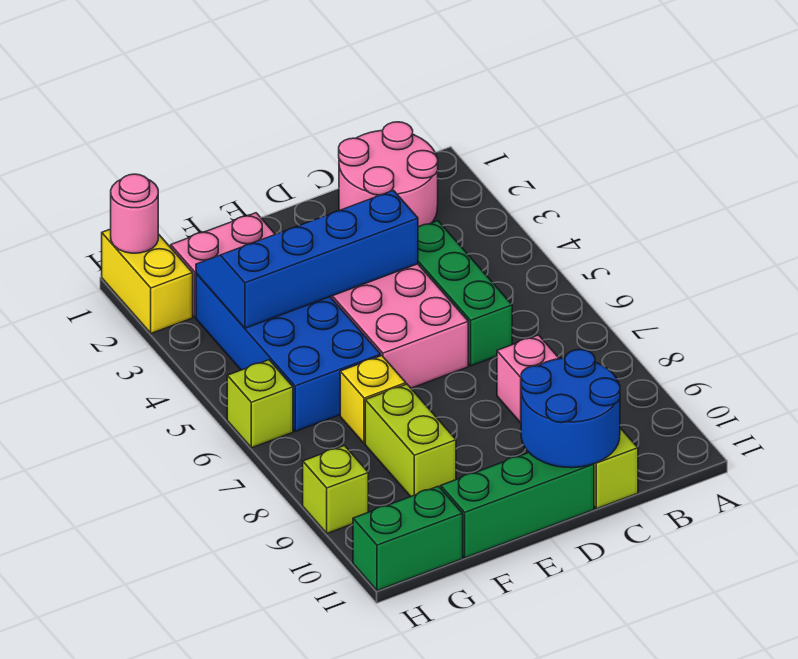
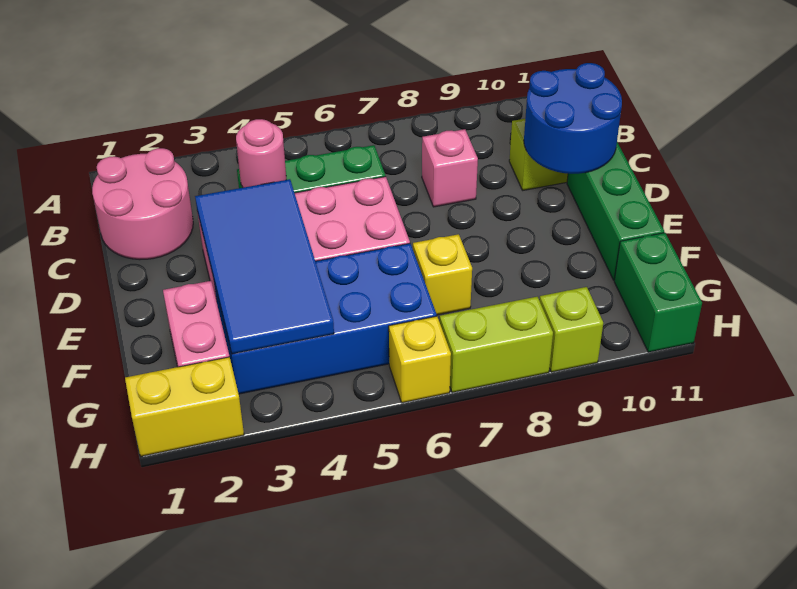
blue slope D3:G4 level 2 top 4 -> blue tile D3:G4 level 2
lime brick F8:F9 level 1 -> lime brick H7:H8 level 1
pink round brick H1 level 2 -> pink round brick C4 level 2
lime brick H6 level 1 -> yellow brick H6 level 1

